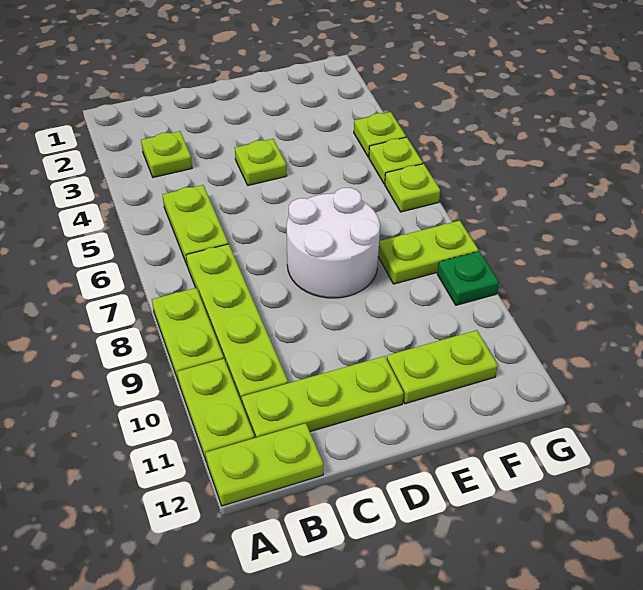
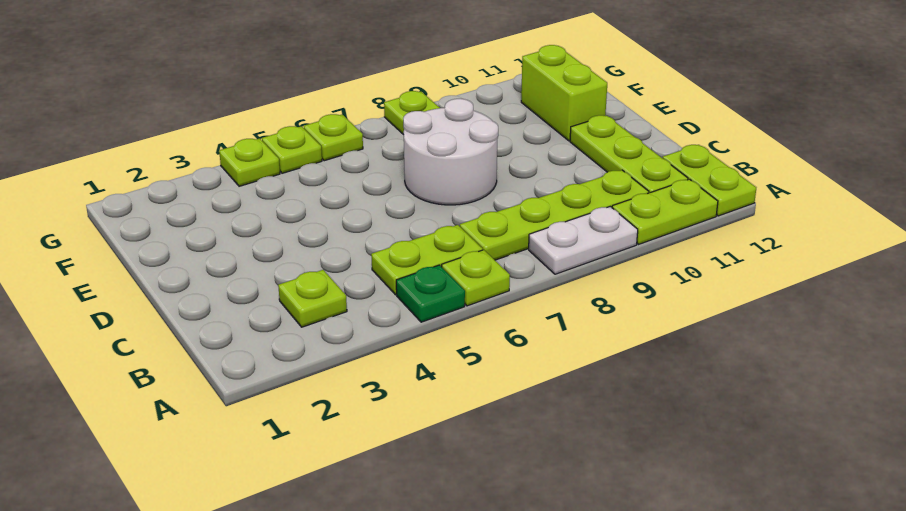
lime plate A8:A9 level 1 -> white plate A8:A9 level 1
lime plate D4 level 1 -> lime plate A6 level 1
lime plate E11:F11 level 1 -> lime brick E11:F11 level 1
green plate G9 level 1 -> green plate A5 level 1

